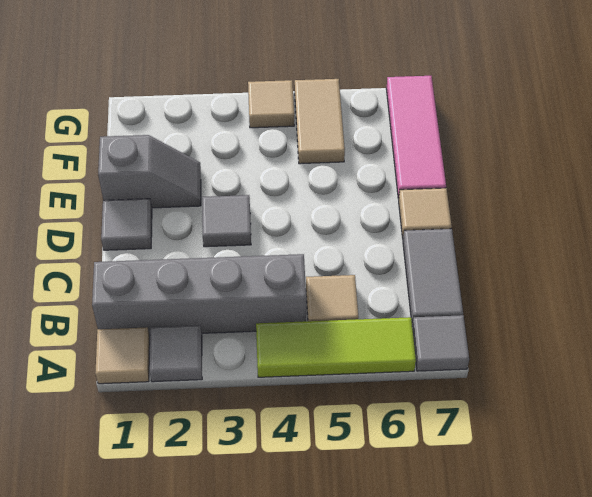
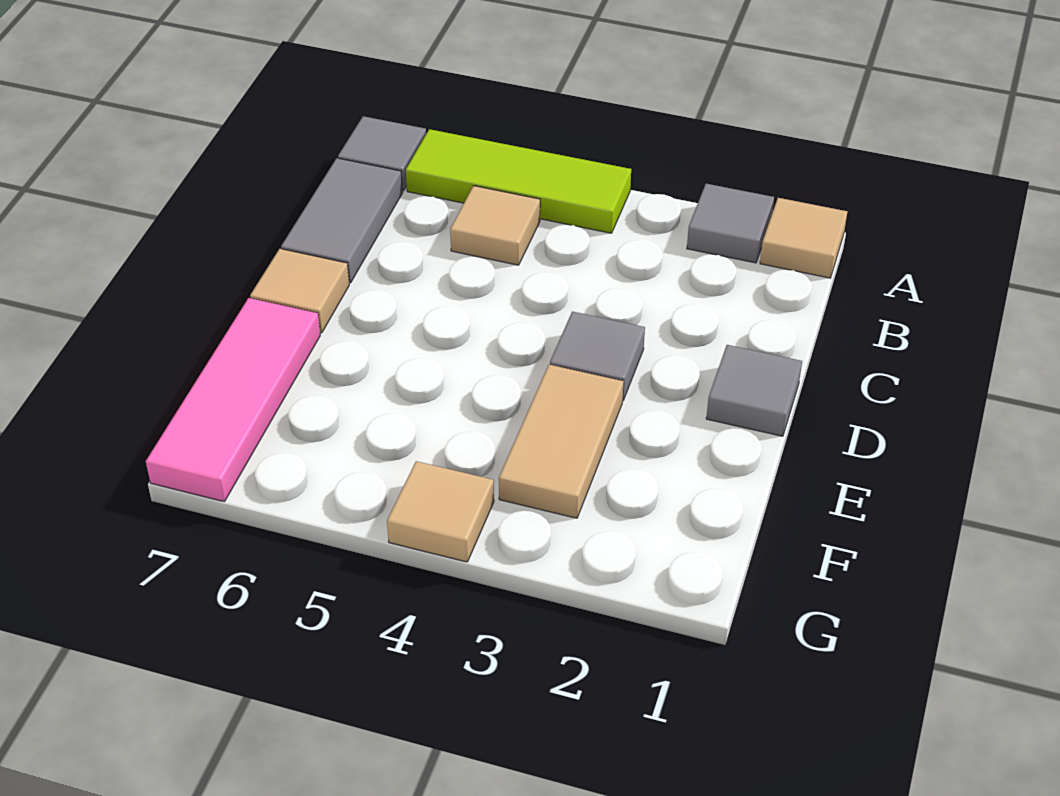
grey brick B1:B4 level 1 -> none
grey slope E1:E2 level 1 top 1 -> none
tan tile F5:G5 level 1 -> tan tile E3:F3 level 1

